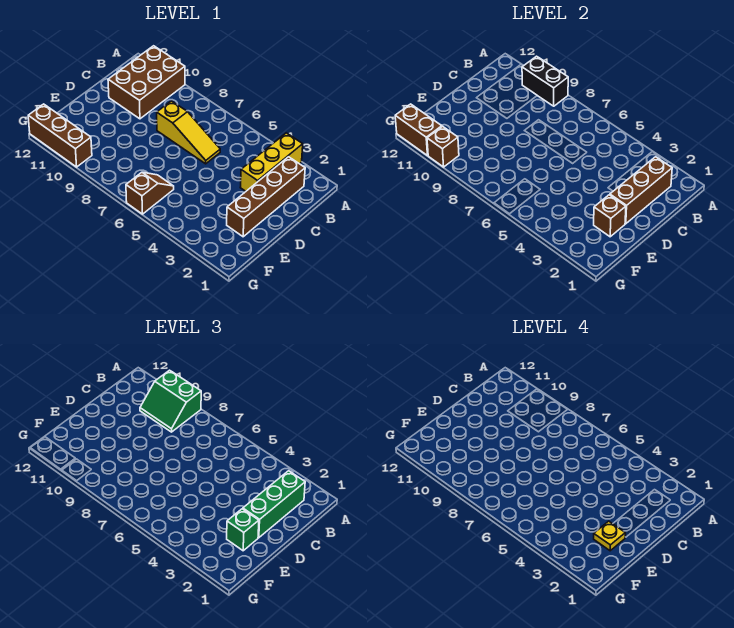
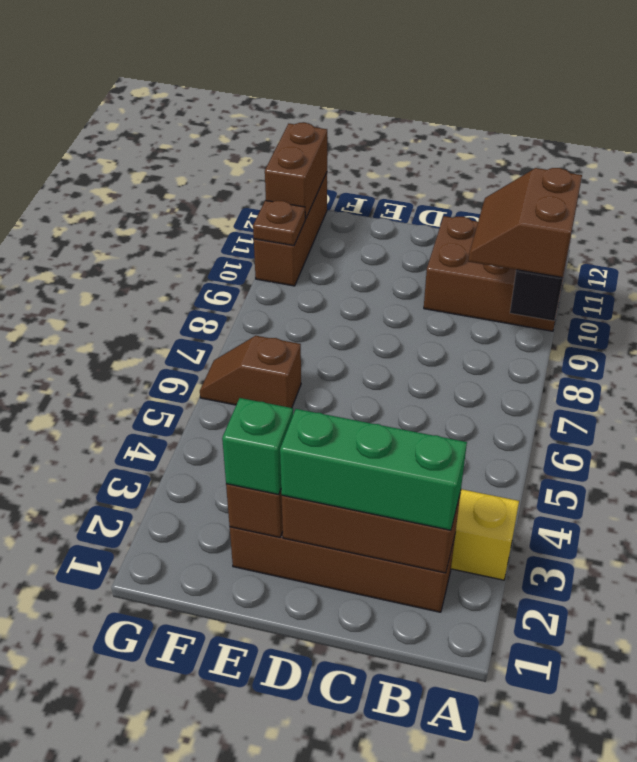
green slope A9:B10 level 3 top A -> brown slope A9:B10 level 3 top A
yellow slope C6:C8 level 1 top 8 -> none
yellow plate E2 level 4 -> none
brown slope F6:G6 level 1 top G -> brown slope F6:G6 level 1 top F
brown brick G10 level 2 -> brown plate G10 level 2

